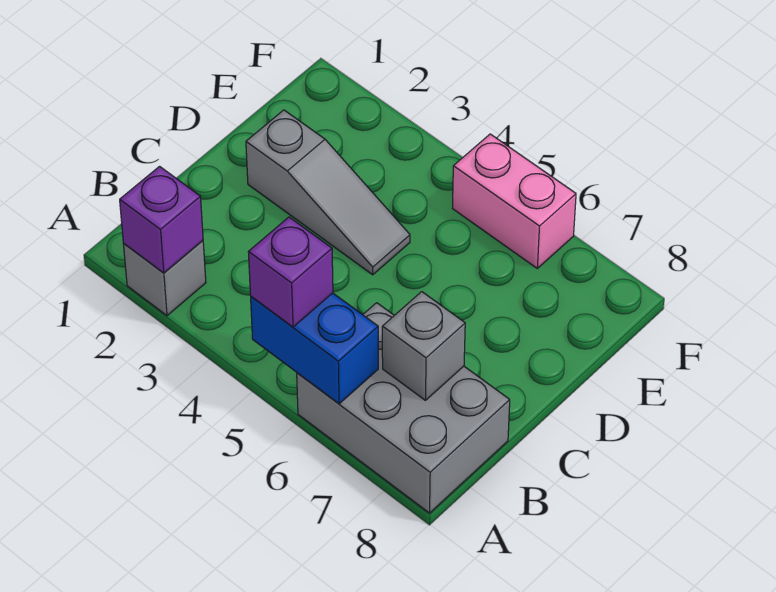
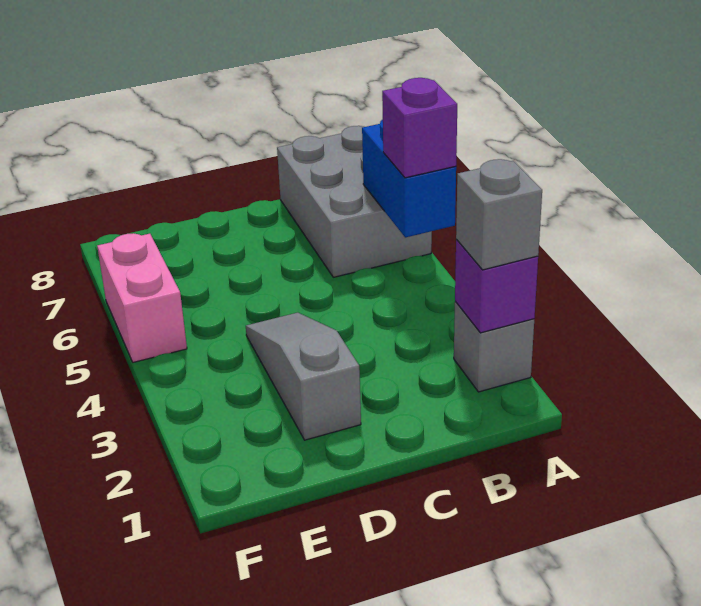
grey brick B7 level 2 -> grey brick A2 level 3

